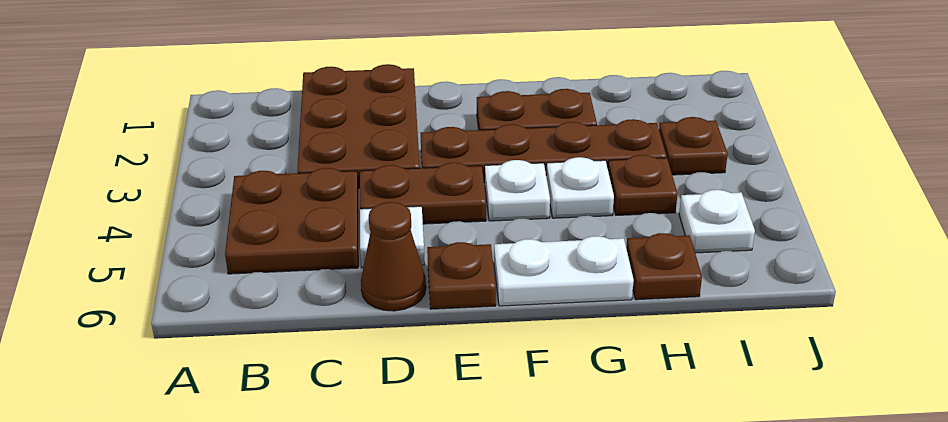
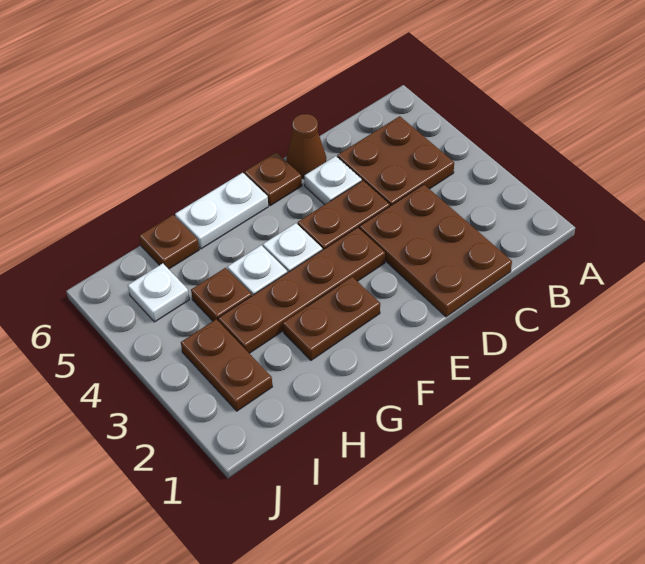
brown plate I3 level 1 -> brown plate I2:I3 level 1

